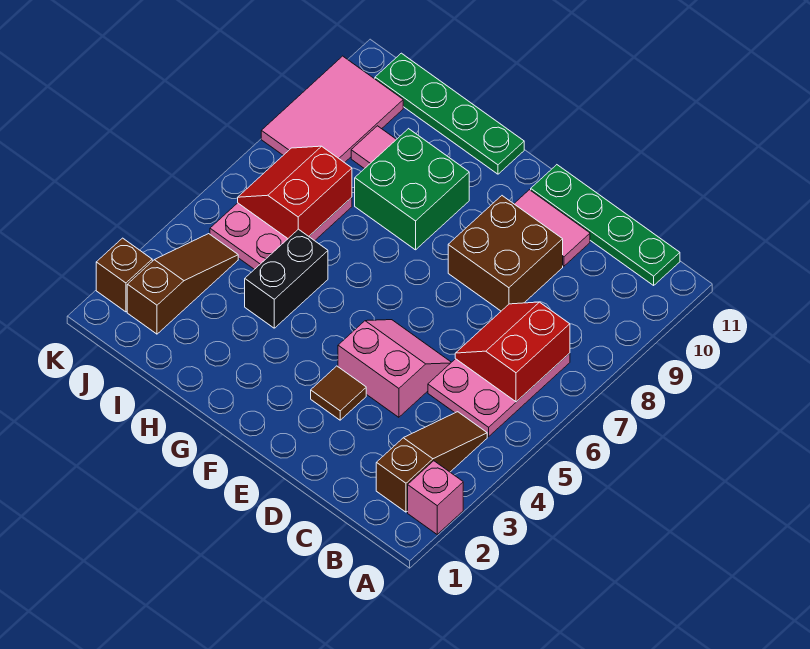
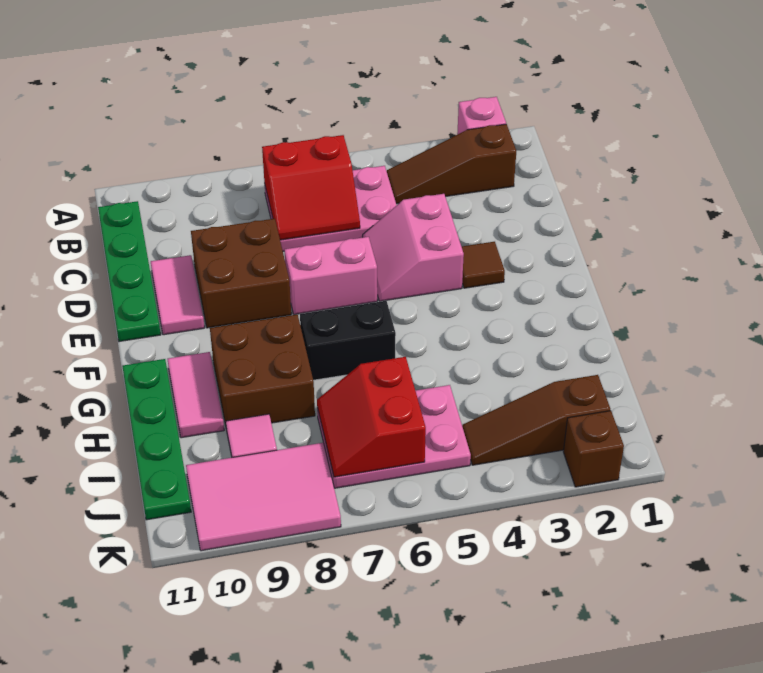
none -> pink brick E6:E7 level 1
green brick G8:H9 level 1 -> brown brick G8:H9 level 1
none -> pink tile G10:H10 level 1
black brick H4:H5 level 1 -> black brick G6:G7 level 1
red slope I6:J7 level 2 top I -> red slope I6:J7 level 2 top 6

